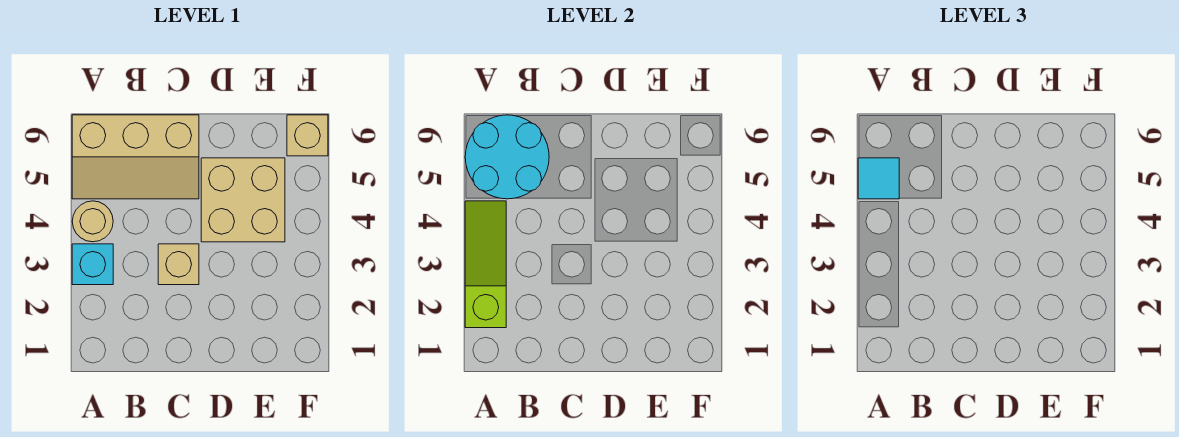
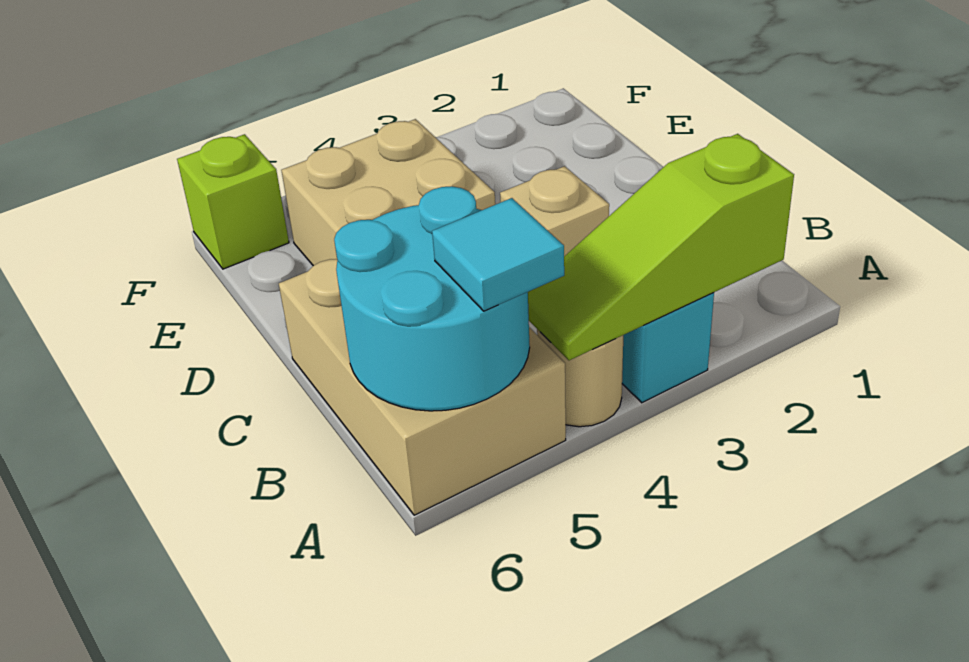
tan slope A5:C6 level 1 top 6 -> tan brick A5:C6 level 1
tan brick F6 level 1 -> lime brick F6 level 1

